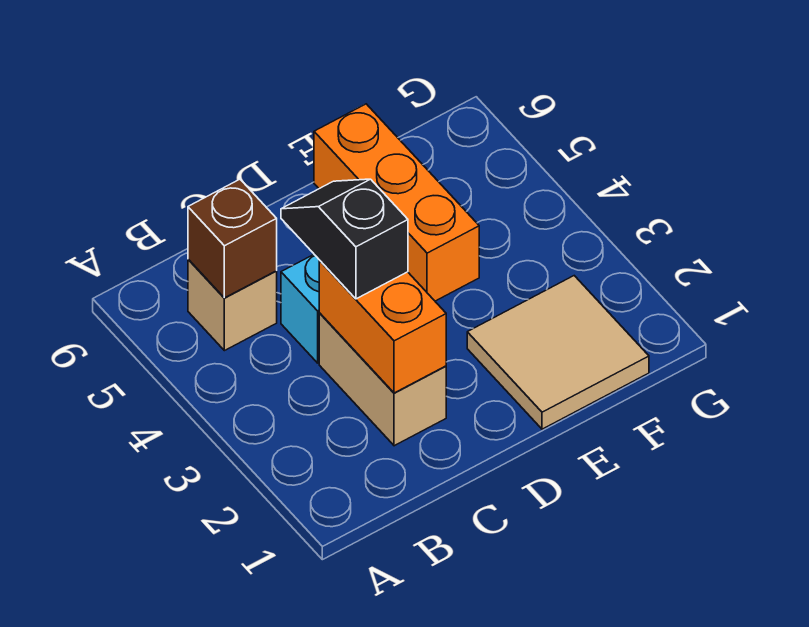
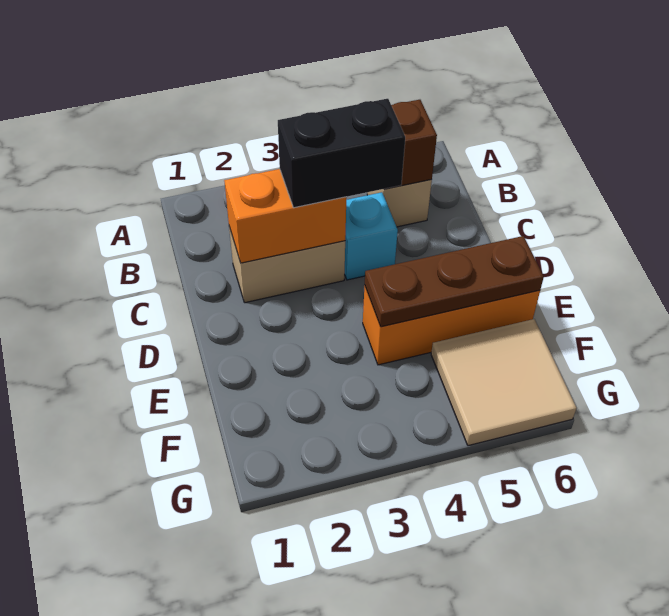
black slope C3:C4 level 3 top 3 -> black brick C3:C4 level 3
tan tile E1:F2 level 1 -> tan tile F5:G6 level 1
none -> brown plate E4:E6 level 2

